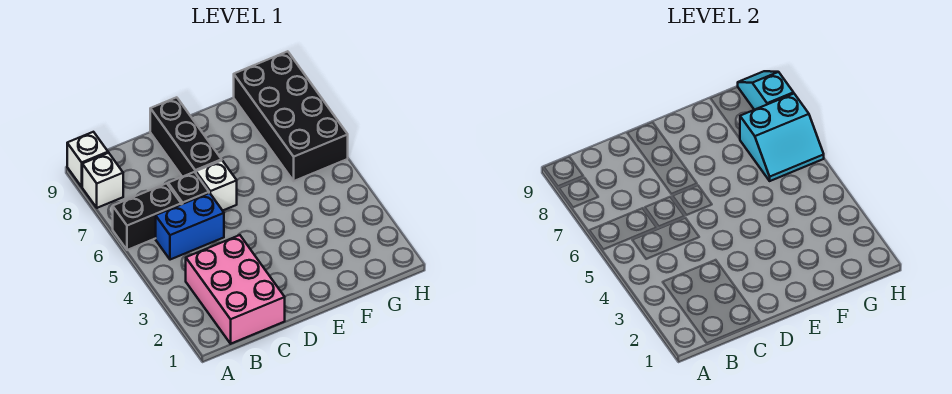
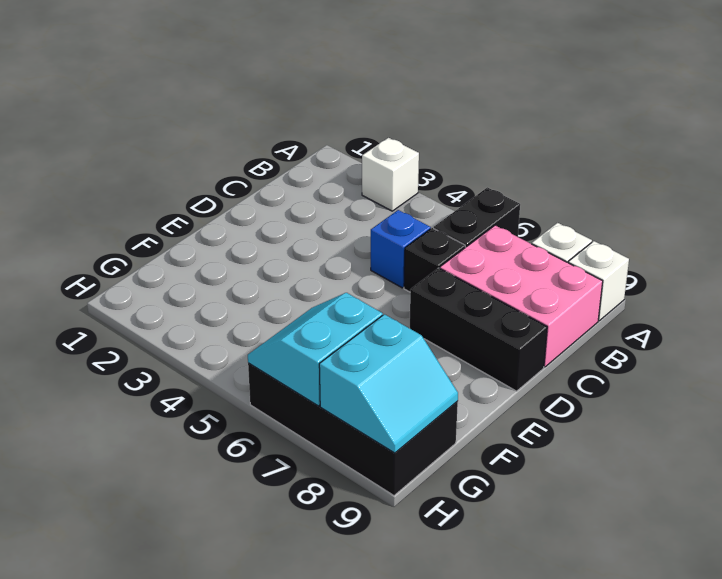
pink brick B1:C3 level 1 -> pink brick B7:C9 level 1
blue brick B5:C5 level 1 -> blue brick C5 level 1
white brick D6 level 1 -> white brick A3 level 1
cyan slope H8:H9 level 2 top 8 -> cyan slope G8:H9 level 2 top 8

